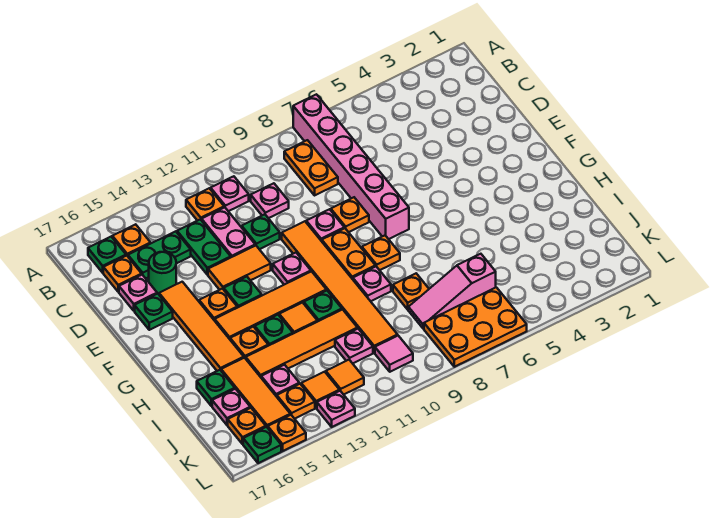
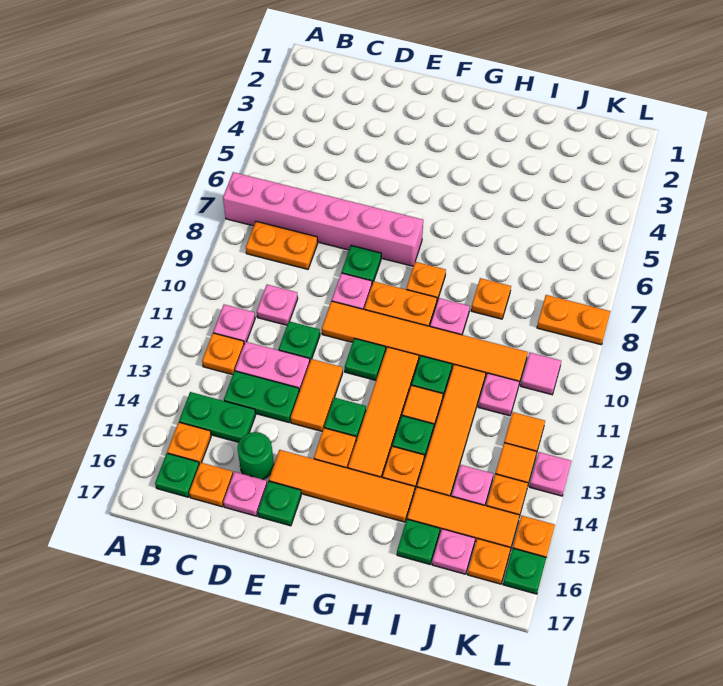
green plate C14:C15 level 1 -> green plate B14:C14 level 1
orange plate E8 level 1 -> green plate E8 level 1
pink plate F11 level 1 -> green plate F11 level 1
pink slope J6:J8 level 1 top 6 -> none
orange plate K6:L8 level 1 -> orange plate K8:L8 level 1

